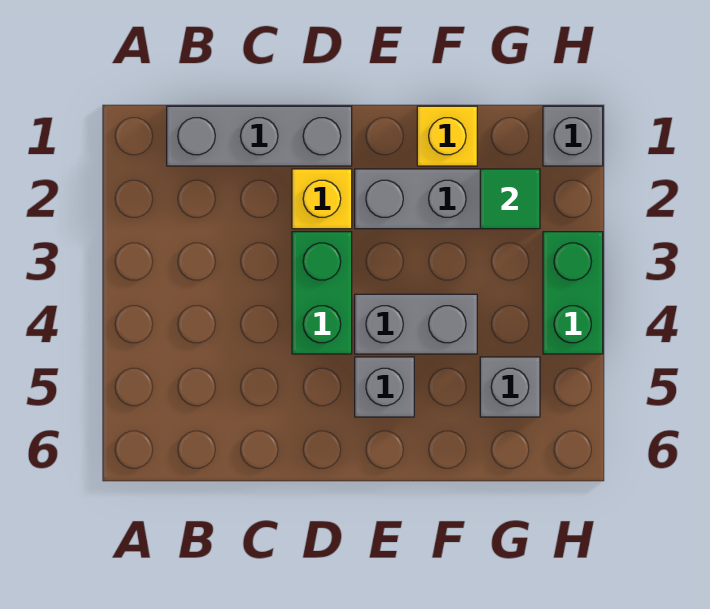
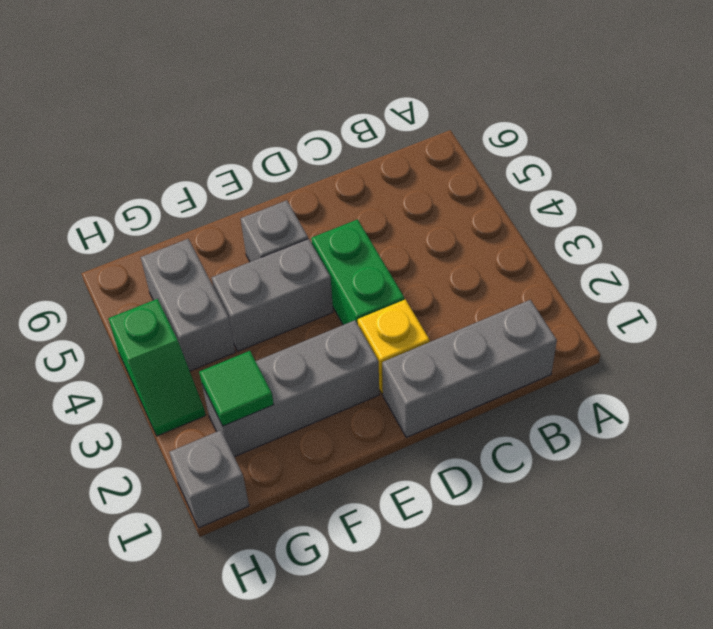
yellow brick F1 level 1 -> none
grey brick G5 level 1 -> grey brick G4:G5 level 1
green brick H3:H4 level 1 -> green slope H3:H4 level 1 top 4

